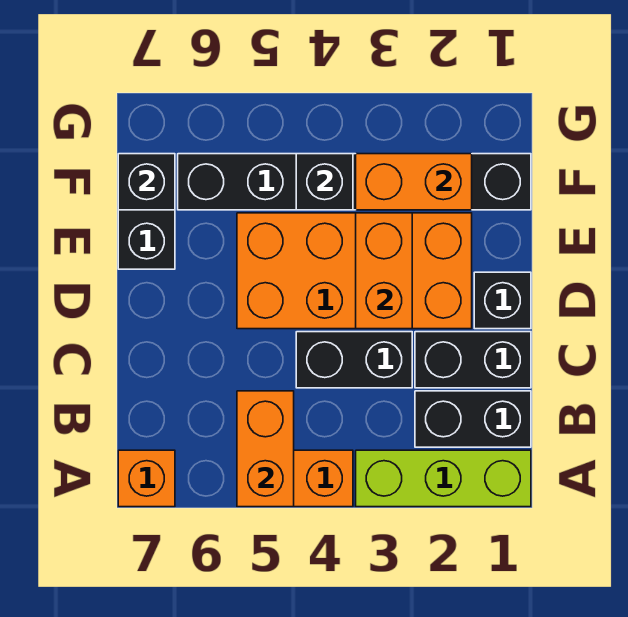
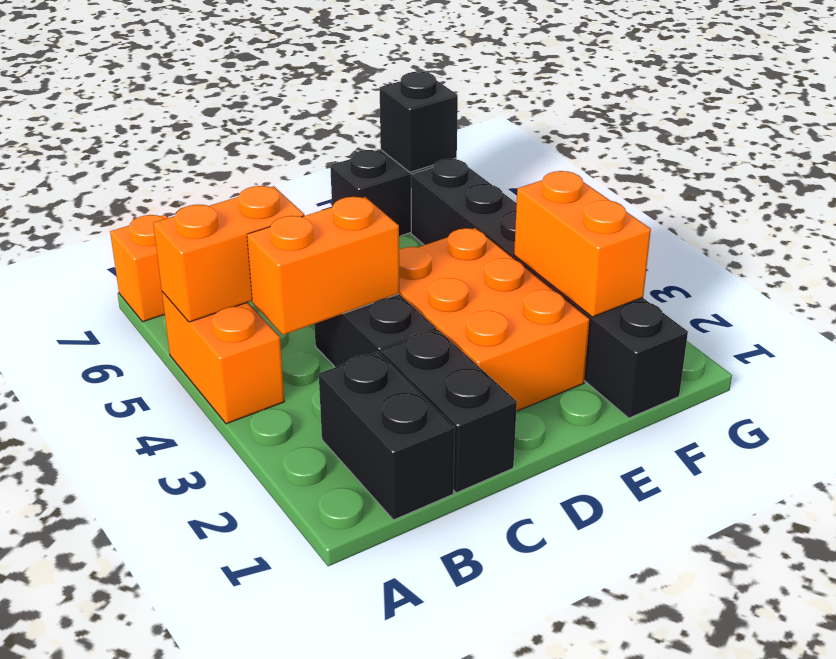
lime brick A1:A3 level 1 -> none
black brick D1 level 1 -> none
orange brick D2:E5 level 1 -> orange brick D2:E4 level 1
orange brick D3:E3 level 2 -> orange brick B4:C4 level 2
black brick F4 level 2 -> none

